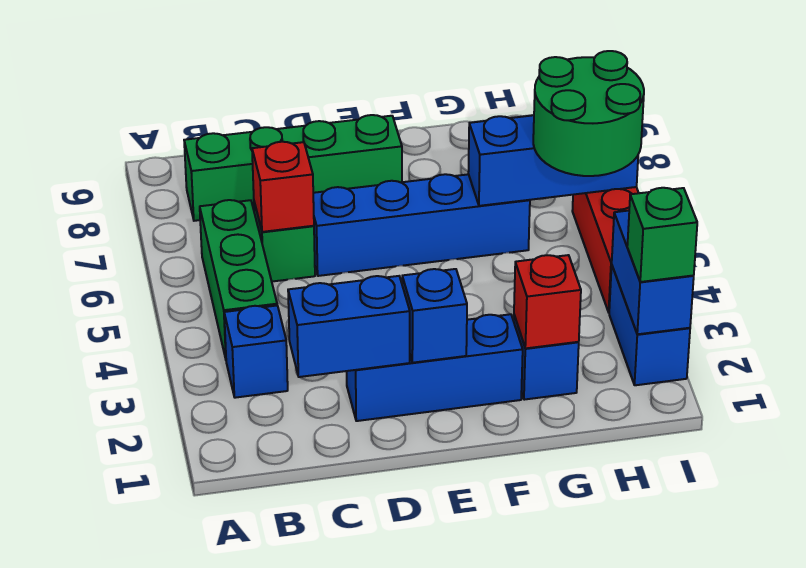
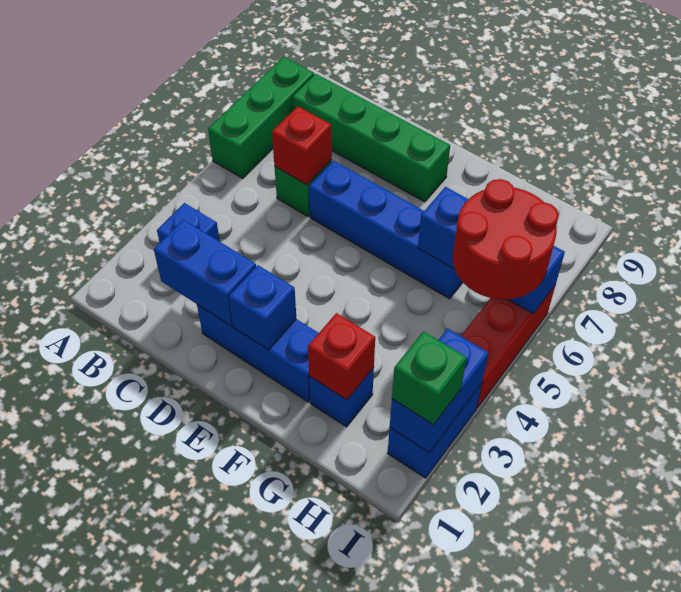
green brick B4:B6 level 1 -> green brick A6:A8 level 1
green round brick H5:I6 level 3 -> red round brick H5:I6 level 3

